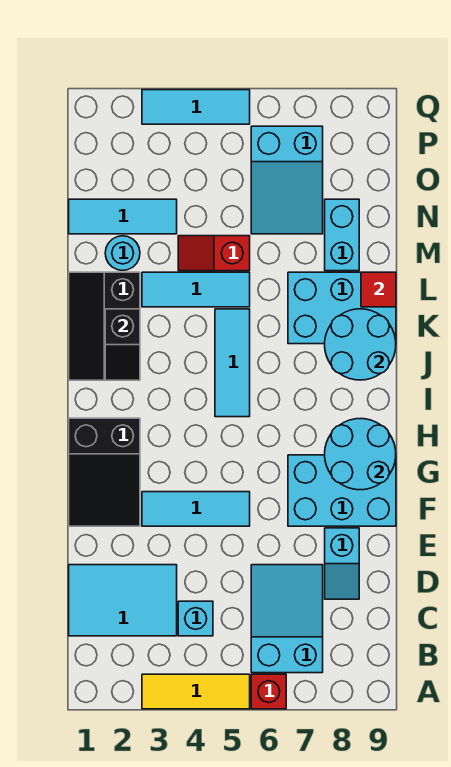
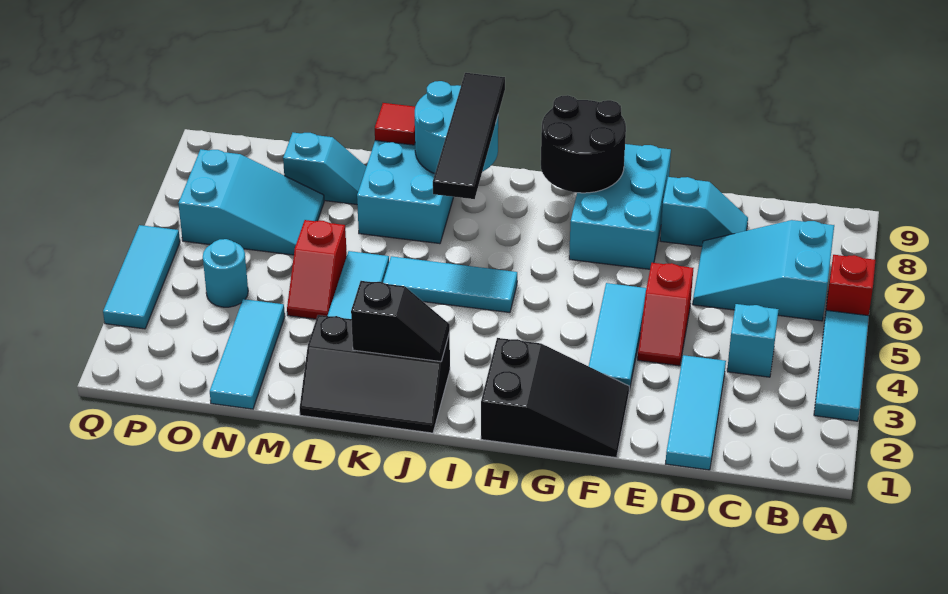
yellow tile A3:A5 level 1 -> cyan tile A3:A5 level 1
cyan tile C1:D3 level 1 -> cyan tile D1:D3 level 1
none -> red slope E4:E5 level 1 top 5
cyan round brick G8:H9 level 2 -> black round brick G8:H9 level 2
none -> black tile J6:J9 level 3
cyan round brick M2 level 1 -> cyan round brick O4 level 1
cyan brick M8:N8 level 1 -> cyan slope M8:N8 level 1 top N

